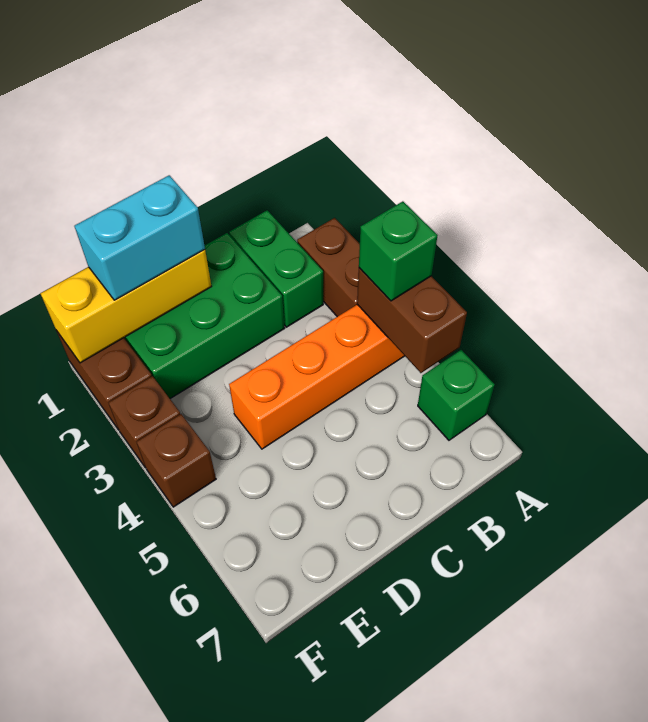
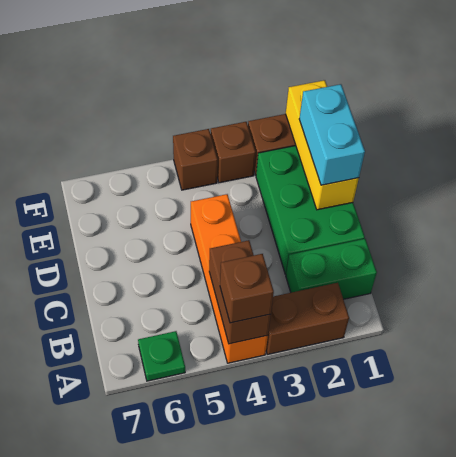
brown brick A4:A5 level 2 -> brown brick A4:B4 level 2
green brick A4 level 3 -> brown brick A4 level 3
green brick A6 level 1 -> green plate A6 level 1

